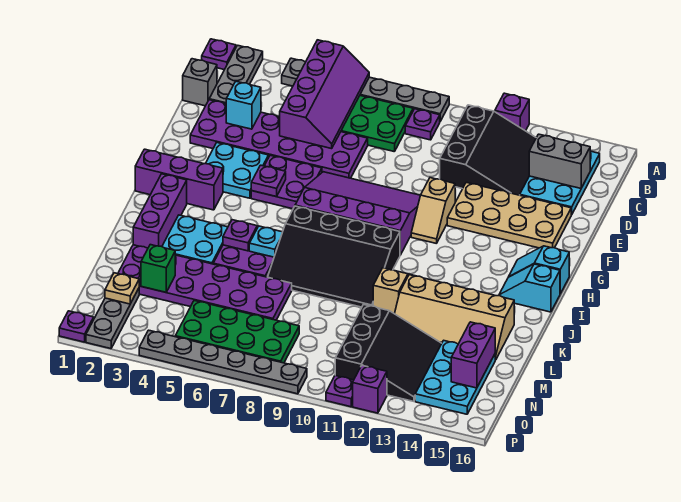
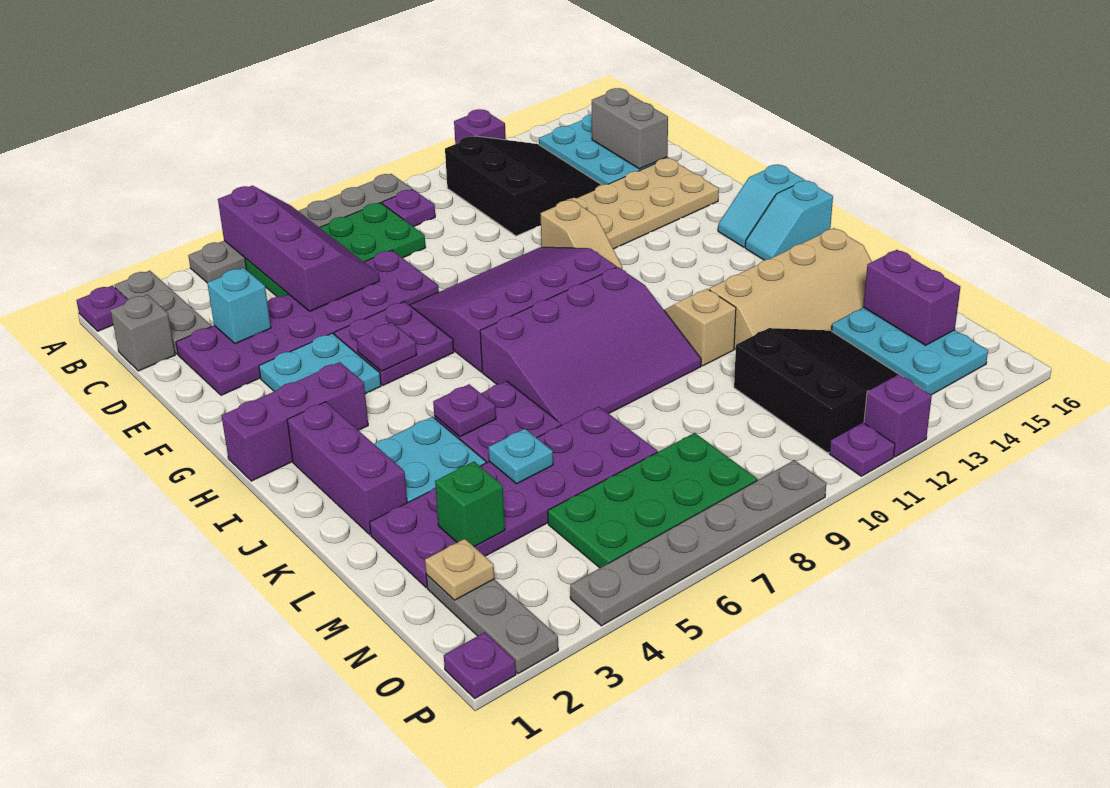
grey brick C14:C15 level 2 -> grey brick C15:D15 level 2
black slope I7:K10 level 1 top I -> purple slope I7:K10 level 1 top I
cyan plate J6 level 2 -> cyan plate L5 level 2

